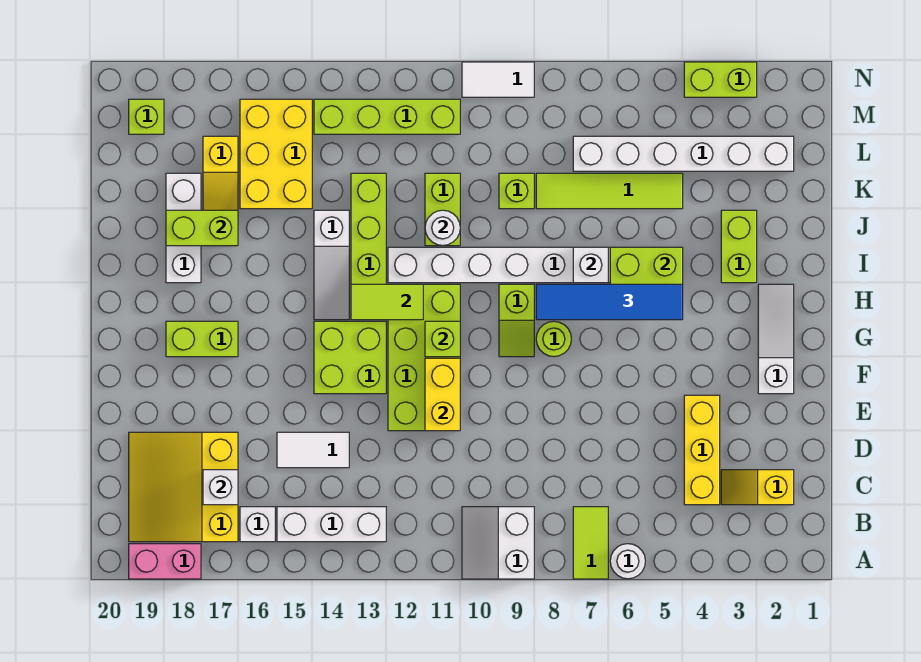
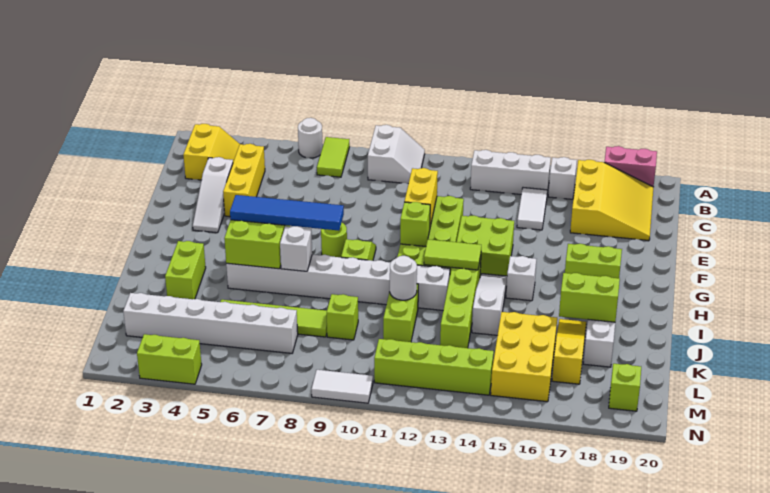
yellow slope C2:C3 level 1 top 2 -> yellow slope B2:C3 level 1 top 2
white brick C17 level 2 -> white brick H15 level 1
white tile D14:D15 level 1 -> white tile C15:D15 level 1
white slope F2:H2 level 1 top F -> white slope D3:F3 level 1 top D

